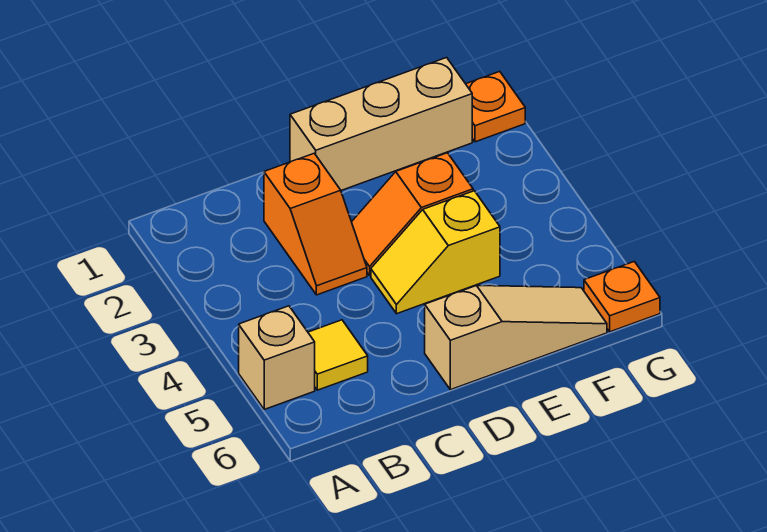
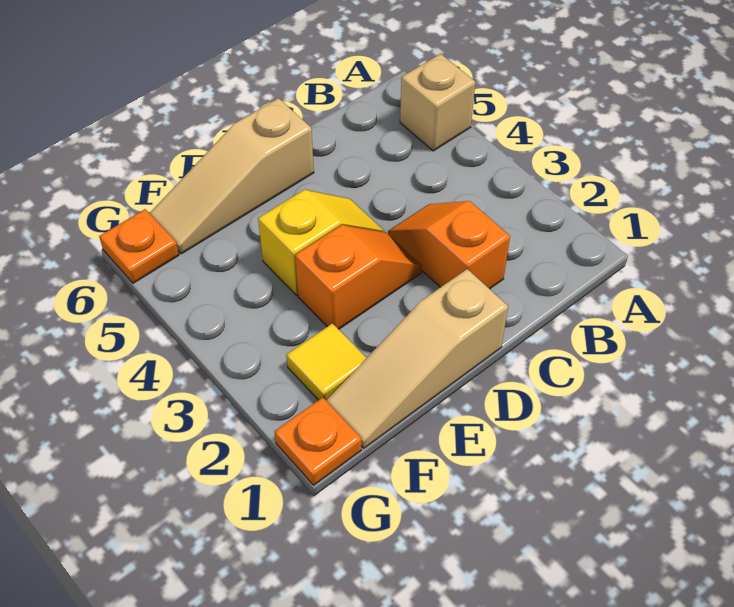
yellow tile B5 level 1 -> yellow tile F2 level 1
tan brick D1:F1 level 1 -> tan slope D1:F1 level 1 top D

